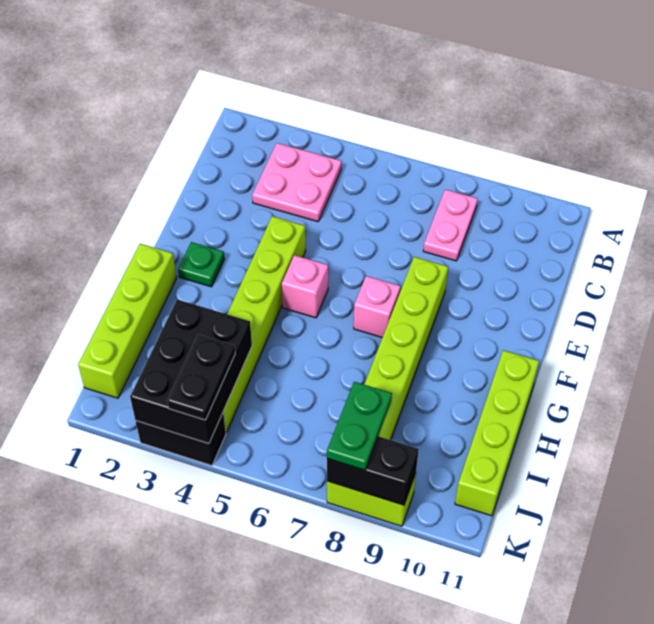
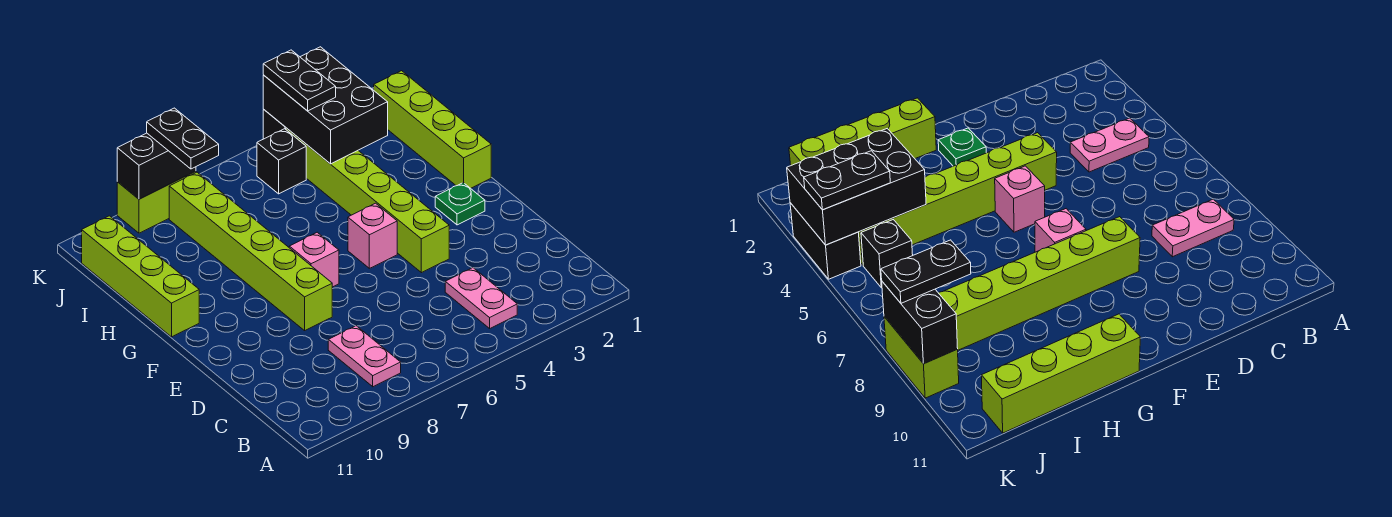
pink plate B3:C4 level 1 -> pink plate B4:C4 level 1
none -> black brick J5 level 1
green plate J8:K8 level 3 -> black plate J8:K8 level 3

